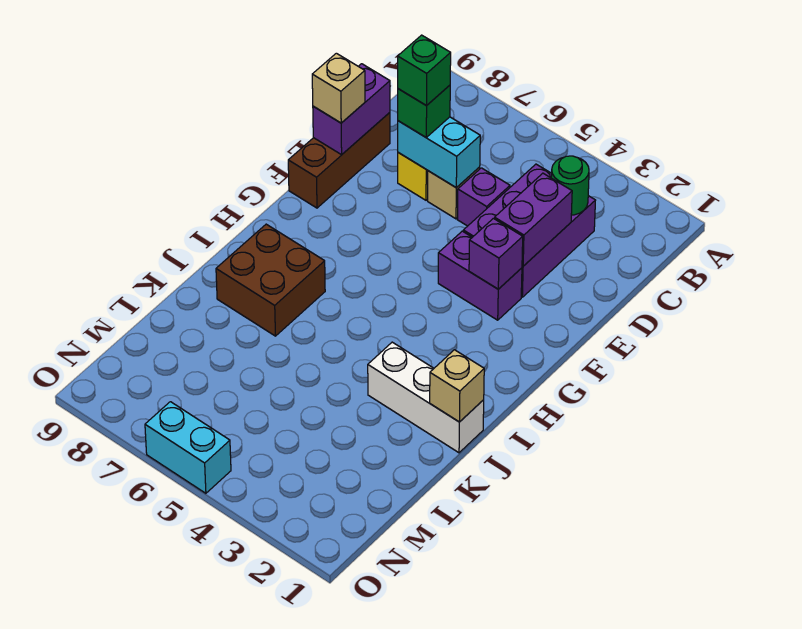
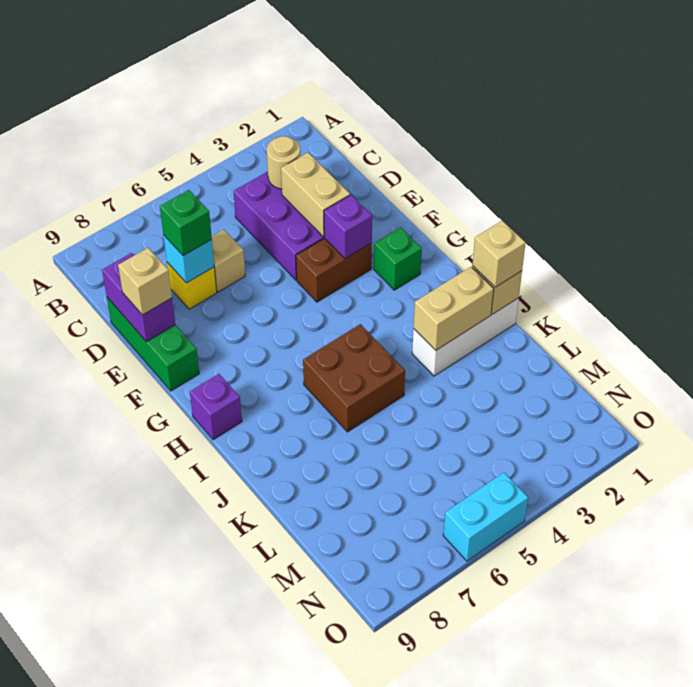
green round brick C3 level 2 -> tan round brick C3 level 2
purple brick D3:E3 level 2 -> tan brick D3:E3 level 2
purple brick D5 level 1 -> purple brick H9 level 1
cyan brick D6:D7 level 2 -> cyan brick D7 level 2
green brick D7 level 4 -> green brick G2 level 1
brown brick D9:F9 level 1 -> green brick D9:F9 level 1
purple brick F3:F4 level 1 -> brown brick F3:F4 level 1
brown brick I7:J8 level 1 -> brown brick I5:J6 level 1
none -> tan brick J1 level 3
none -> tan brick J2:J3 level 2

